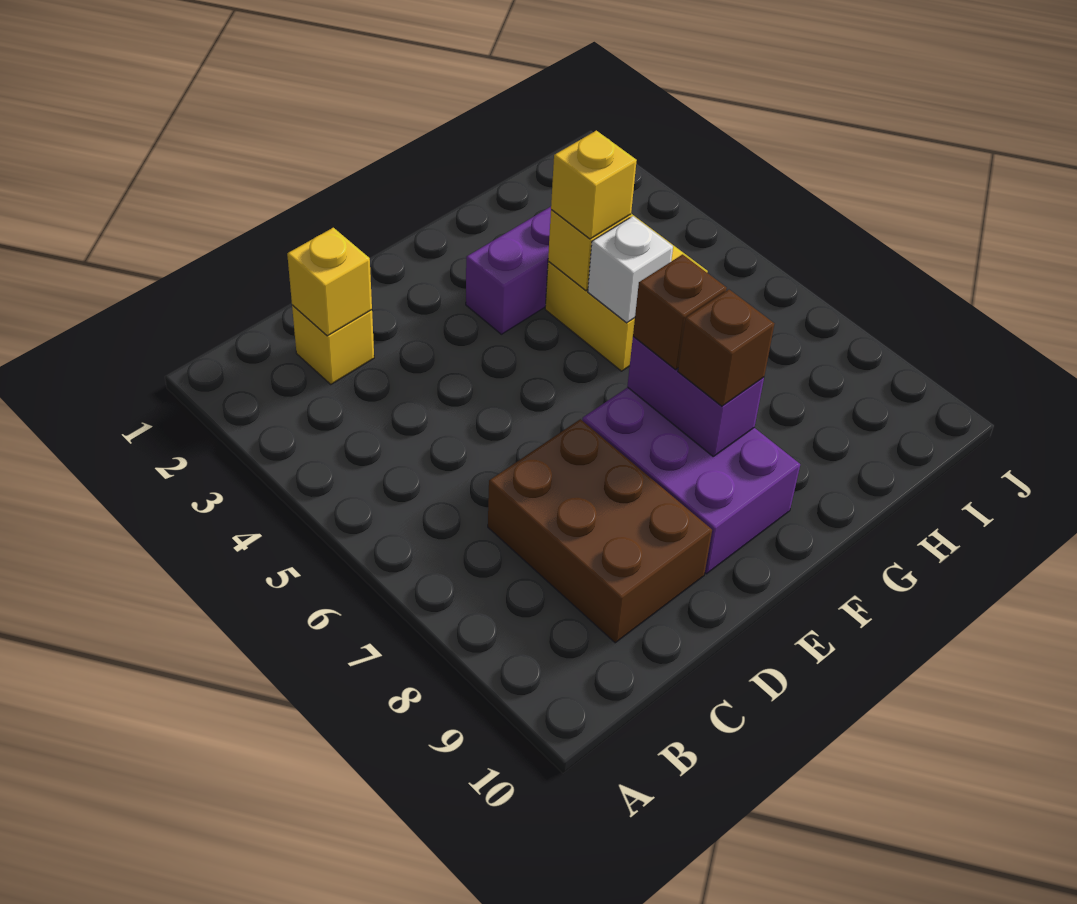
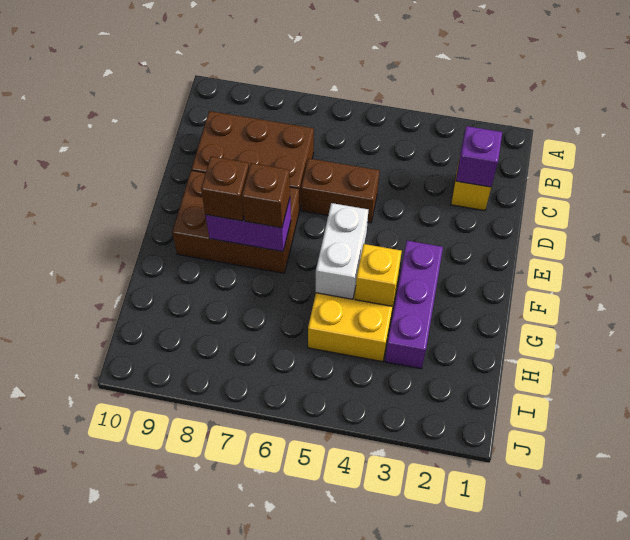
yellow brick C2 level 2 -> purple brick C2 level 2
none -> brown brick D5:D6 level 1
purple brick E7:F9 level 1 -> brown brick E7:F9 level 1
yellow brick G4 level 3 -> none
white brick G5 level 2 -> white brick F5:G5 level 2

